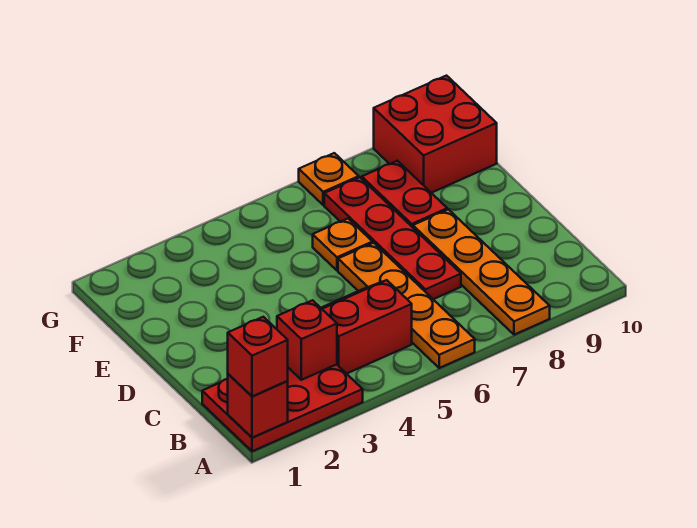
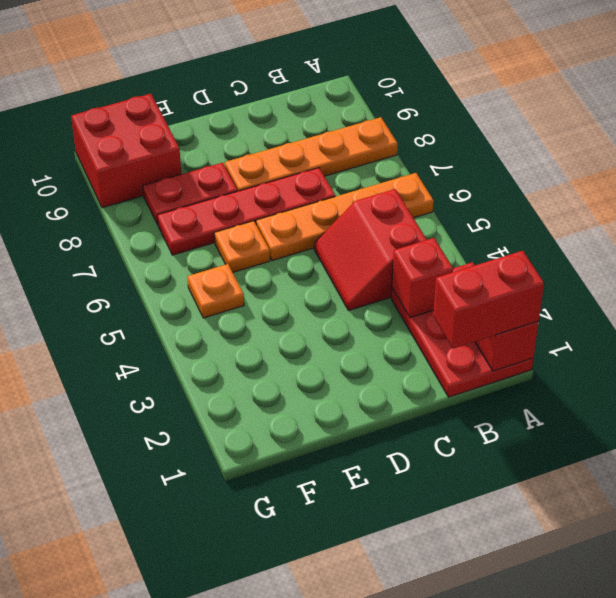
red brick A1 level 3 -> red brick A1:B1 level 3
orange plate G7 level 1 -> orange plate F5 level 1

